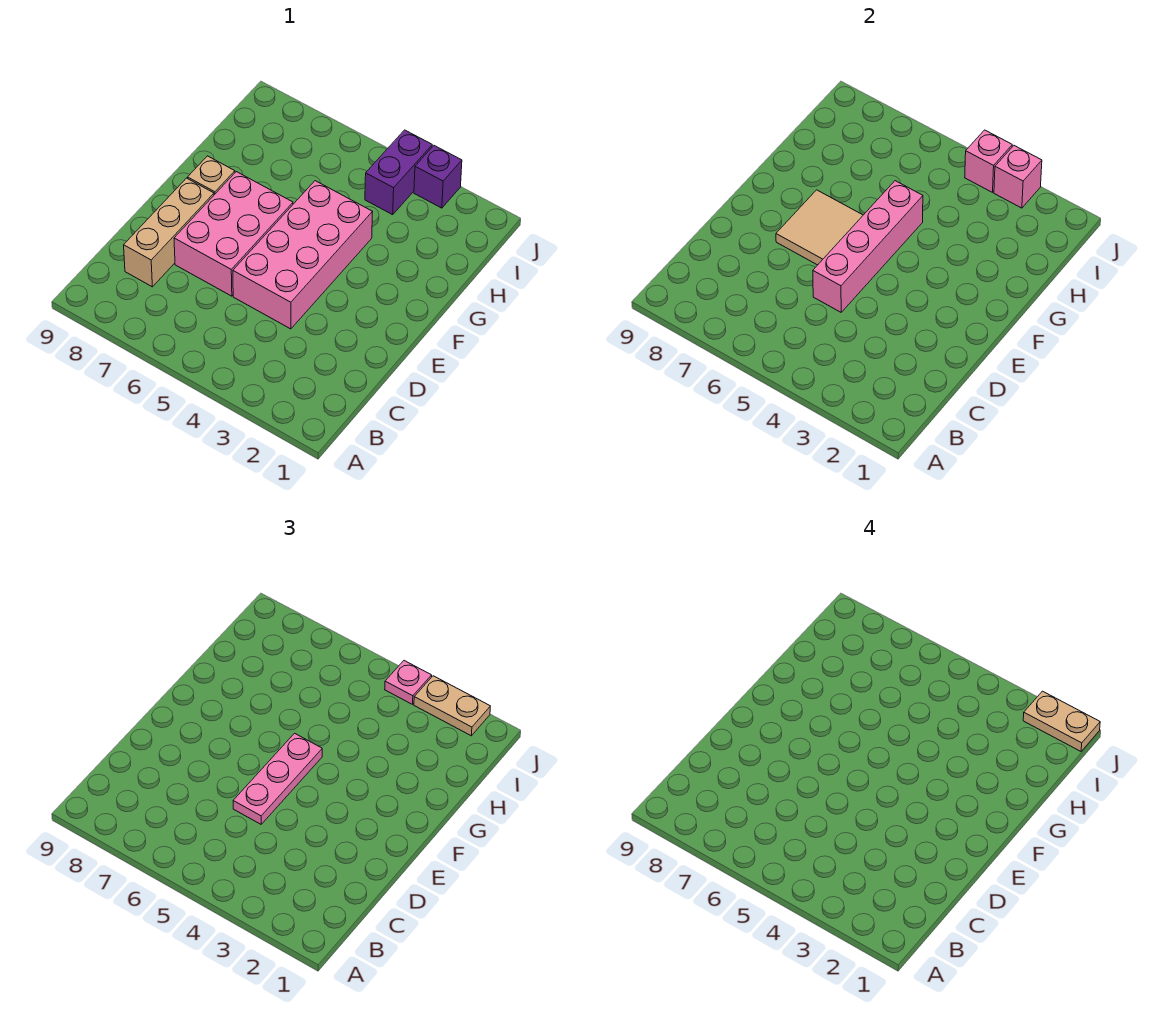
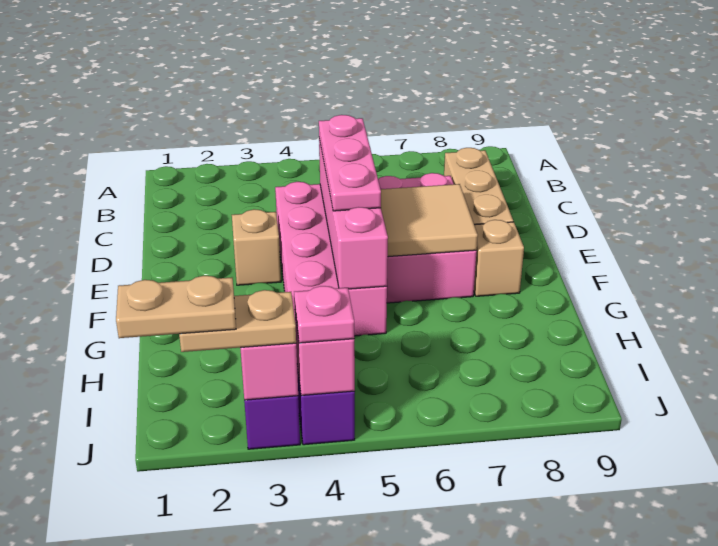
none -> tan brick E3 level 1

